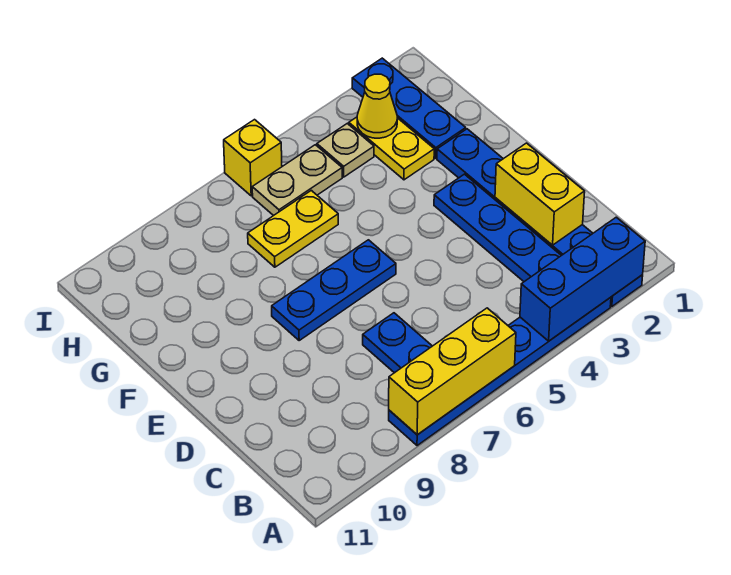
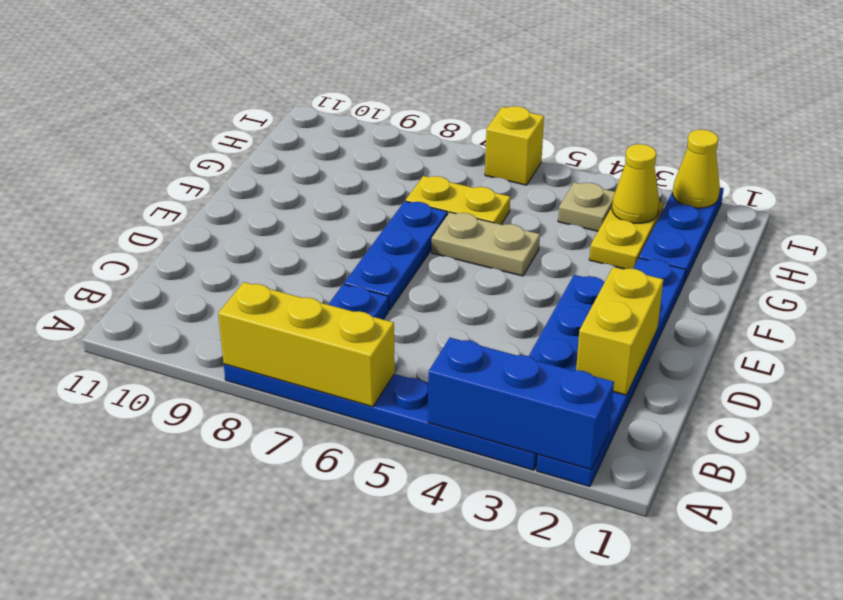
blue plate E6:E8 level 1 -> blue plate D7:F7 level 1
tan plate H5:H6 level 1 -> tan plate F5:F6 level 1
none -> yellow cone I2 level 2

